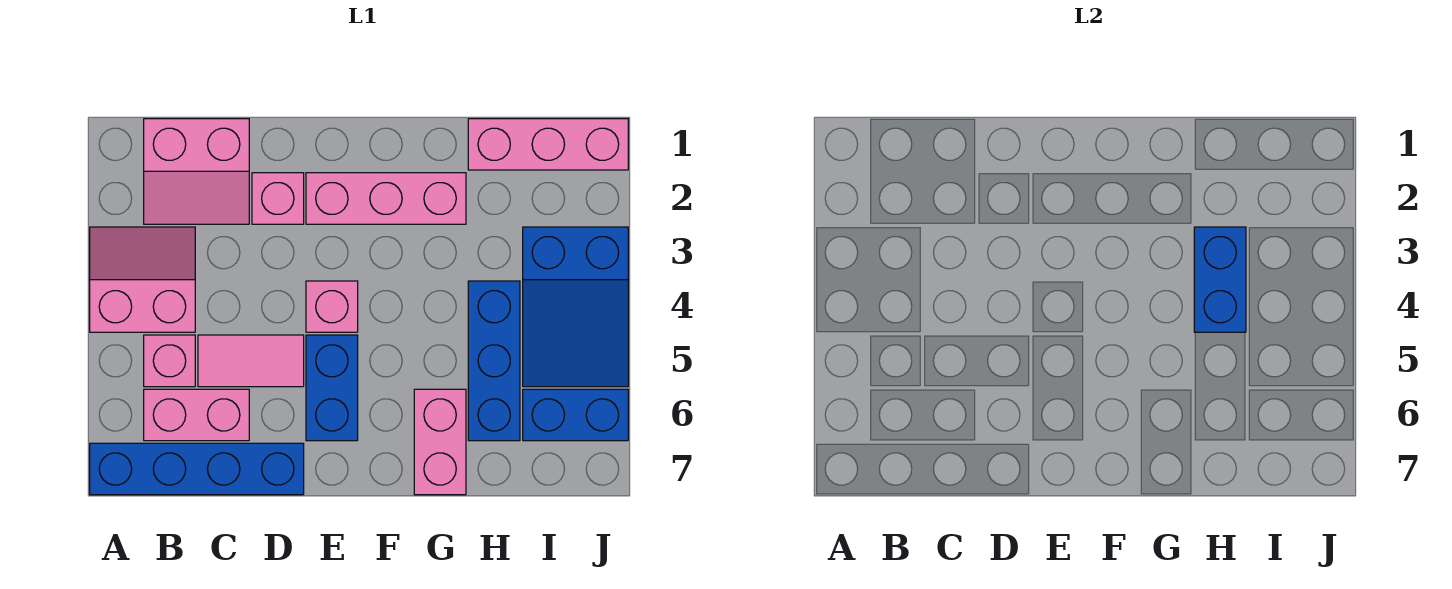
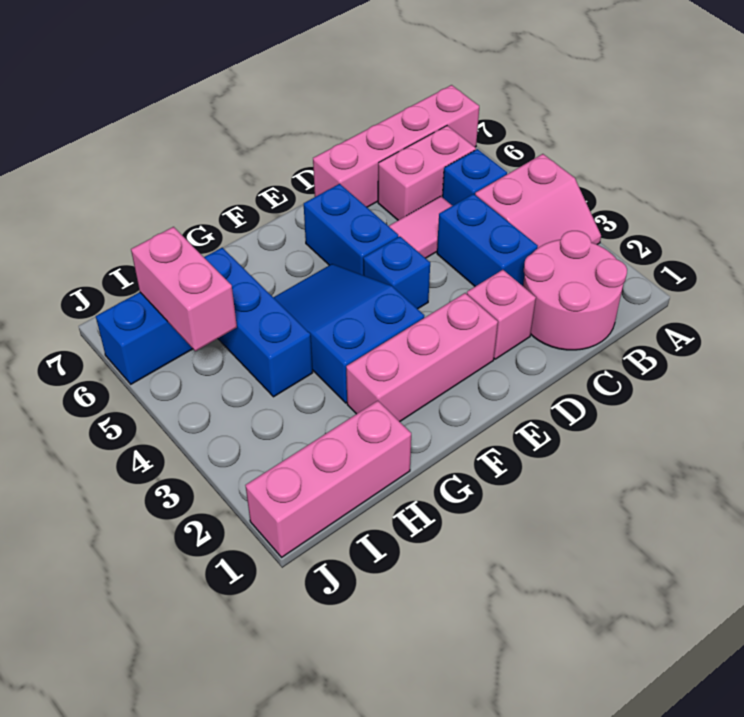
blue brick A7:D7 level 1 -> pink brick A7:D7 level 1
pink slope B1:C2 level 1 top 1 -> pink round brick B1:C2 level 1
pink brick B5 level 1 -> blue brick B5 level 1
pink brick E4 level 1 -> blue brick E4 level 1
pink brick G6:G7 level 1 -> pink brick I5:I6 level 2
blue brick H3:H4 level 2 -> blue brick C3:C4 level 1
blue slope I3:J5 level 1 top 3 -> blue slope F3:G5 level 1 top 3

